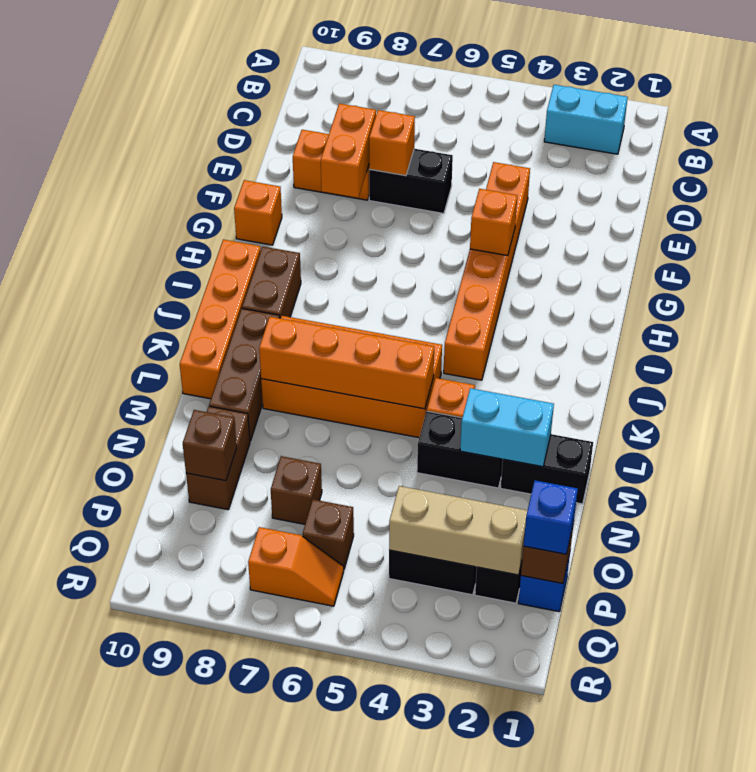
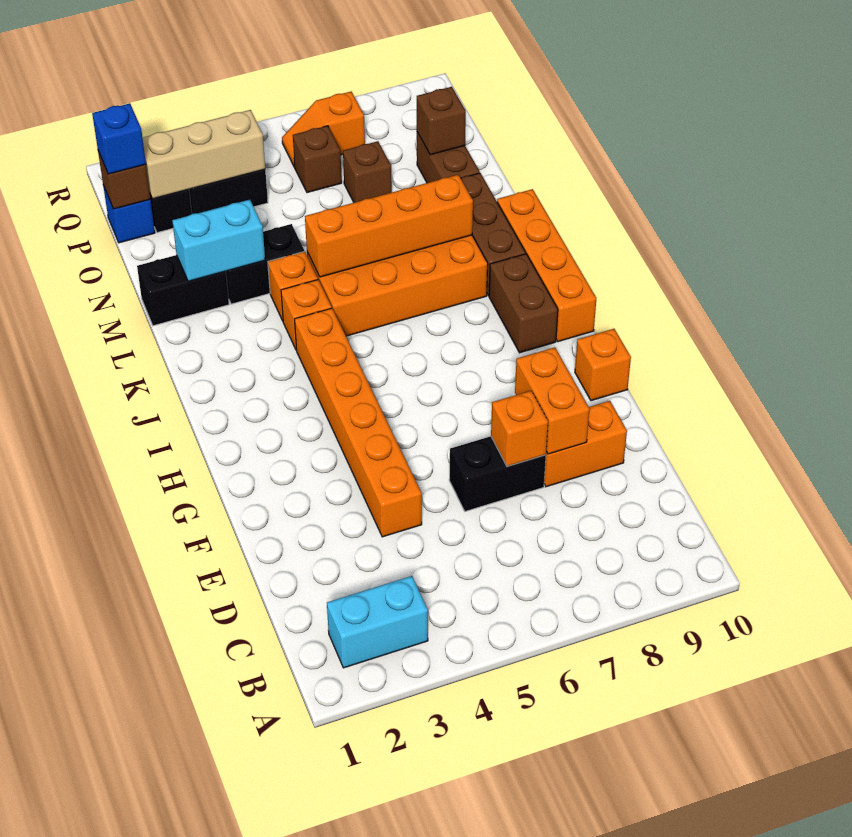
orange brick G4 level 2 -> orange brick K4 level 1

